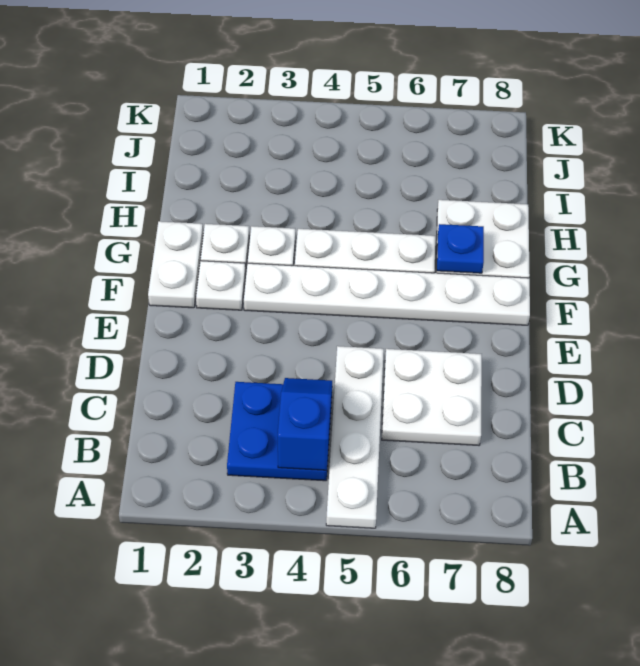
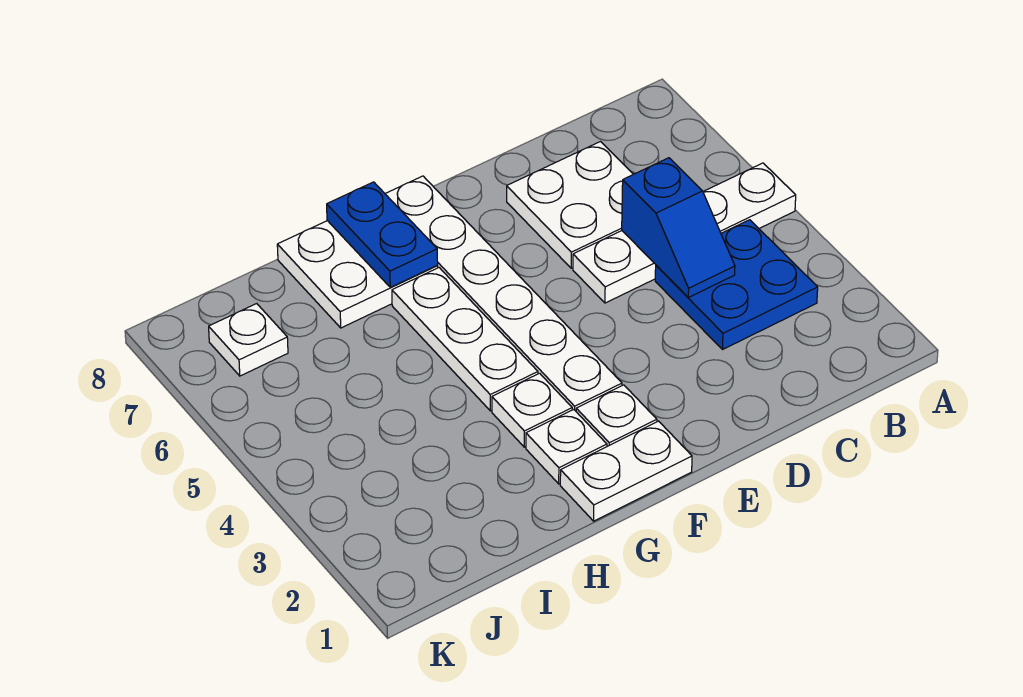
blue slope B4:C4 level 2 top B -> blue slope C4:C5 level 2 top 5
blue plate G7 level 2 -> blue plate G7:G8 level 2
none -> white plate J7 level 1

